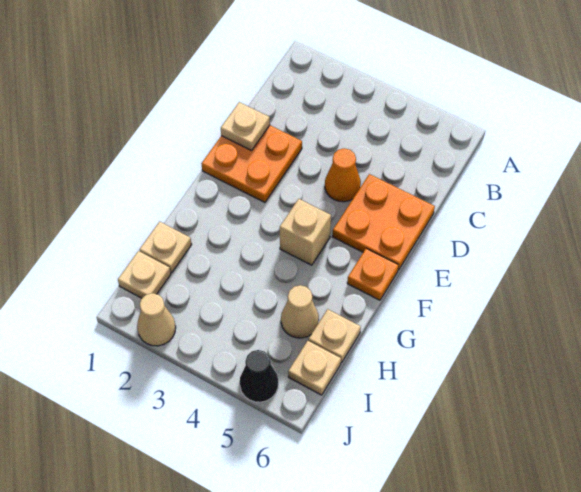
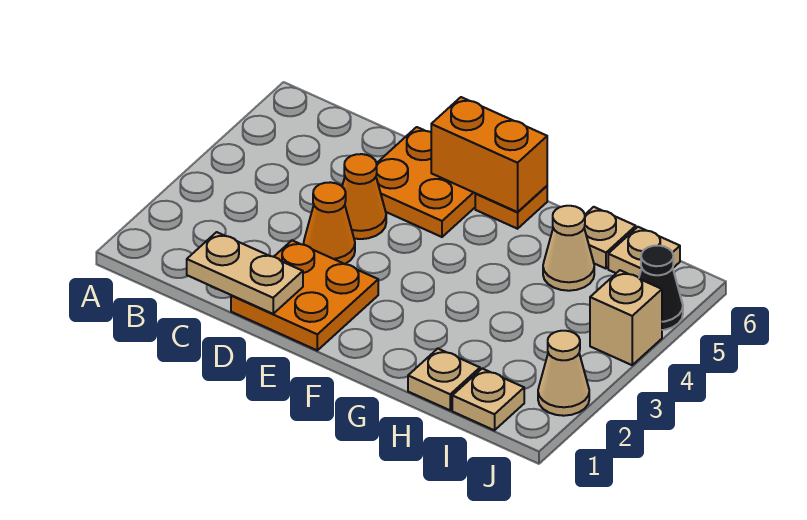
tan plate D1 level 2 -> tan plate C1:D1 level 2
none -> orange cone D3 level 1
none -> orange brick E6:F6 level 2
tan brick F4 level 1 -> tan brick J4 level 1

